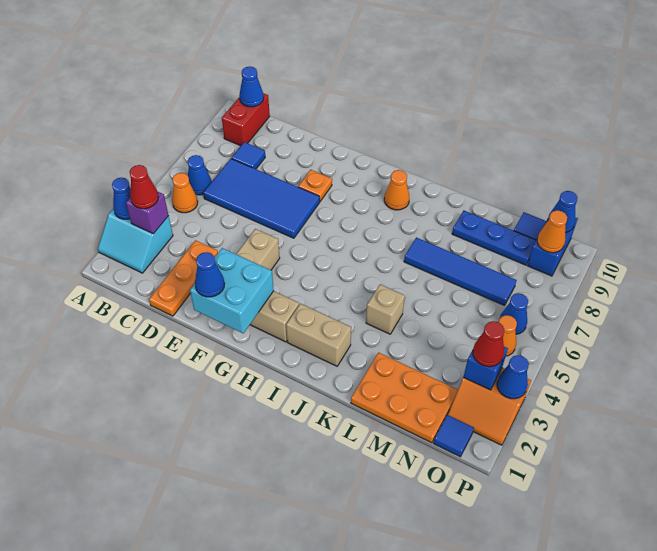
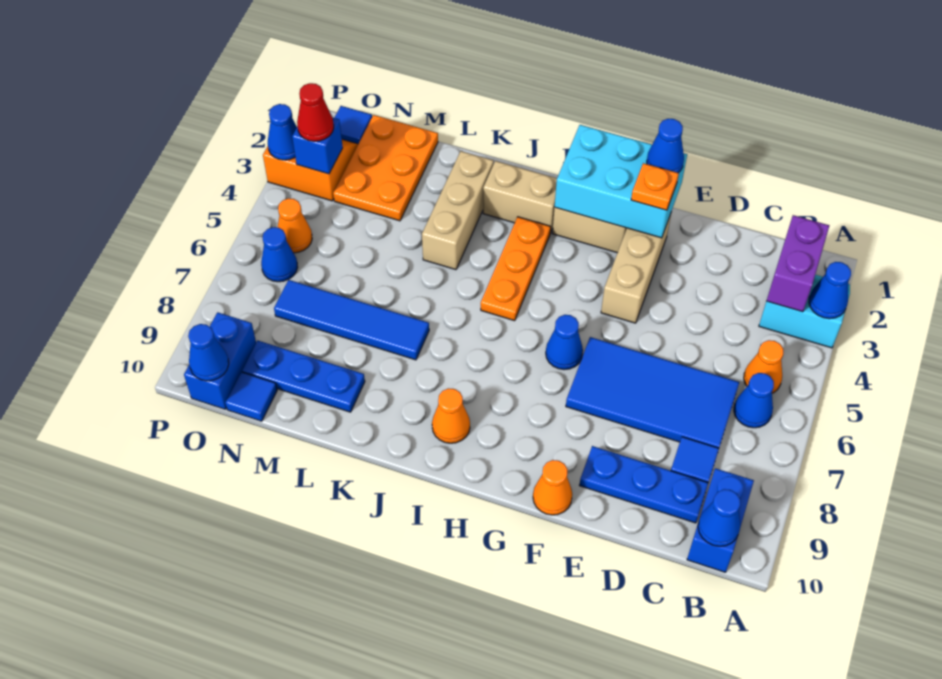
purple brick B3 level 2 -> purple brick B2:B3 level 2
red cone B3 level 3 -> none
red brick B9:B10 level 1 -> blue brick B9:B10 level 1
none -> blue plate C9:E9 level 1
orange plate D1:D3 level 1 -> orange plate I3:I5 level 1
cyan brick F1:G2 level 2 -> cyan brick F1:H2 level 2
orange plate F8 level 1 -> orange plate F2 level 3
none -> blue cone G6 level 1
tan brick K4 level 1 -> tan brick K2:K4 level 1
orange plate L1:N2 level 1 -> orange plate M1:N3 level 1
orange cone O9 level 2 -> orange cone F10 level 1

